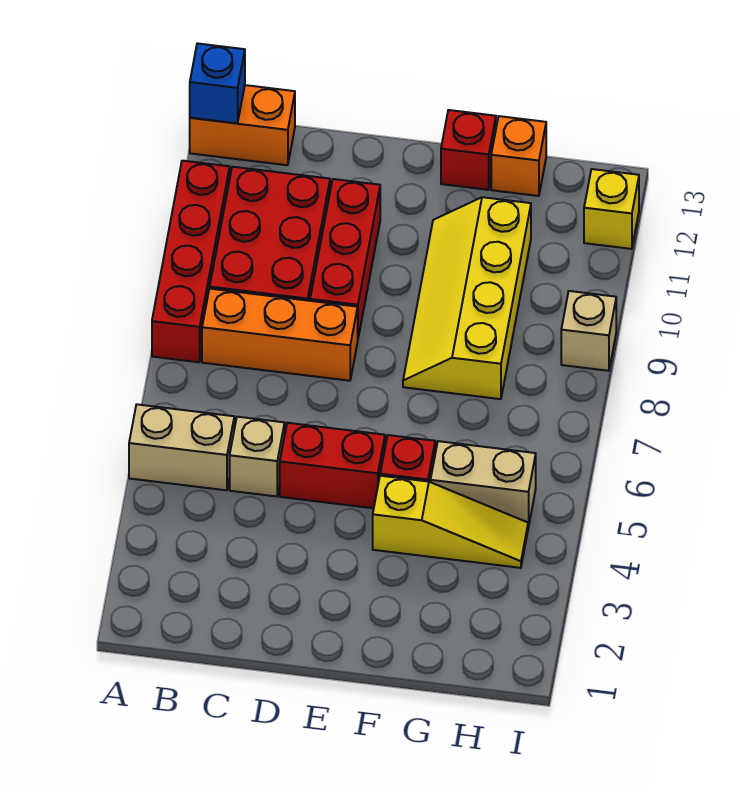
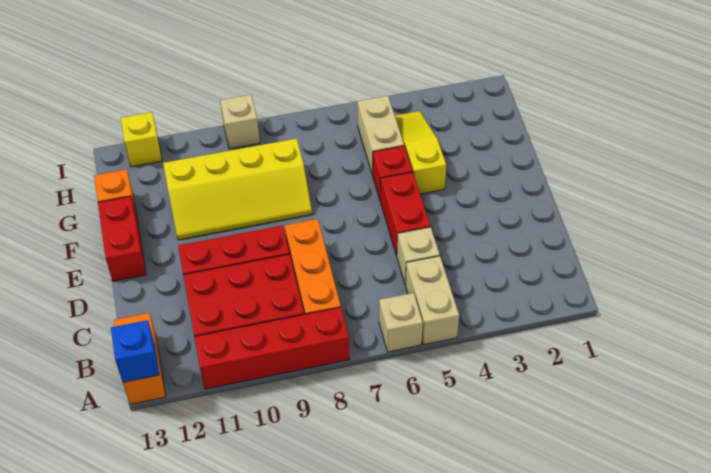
none -> tan brick A6 level 1
red brick F13 level 1 -> red brick E13:F13 level 1

